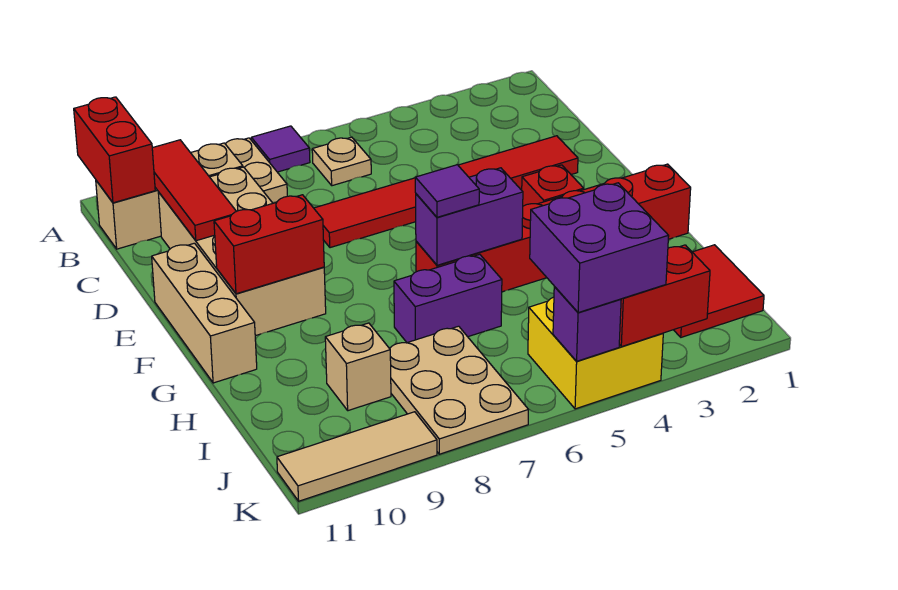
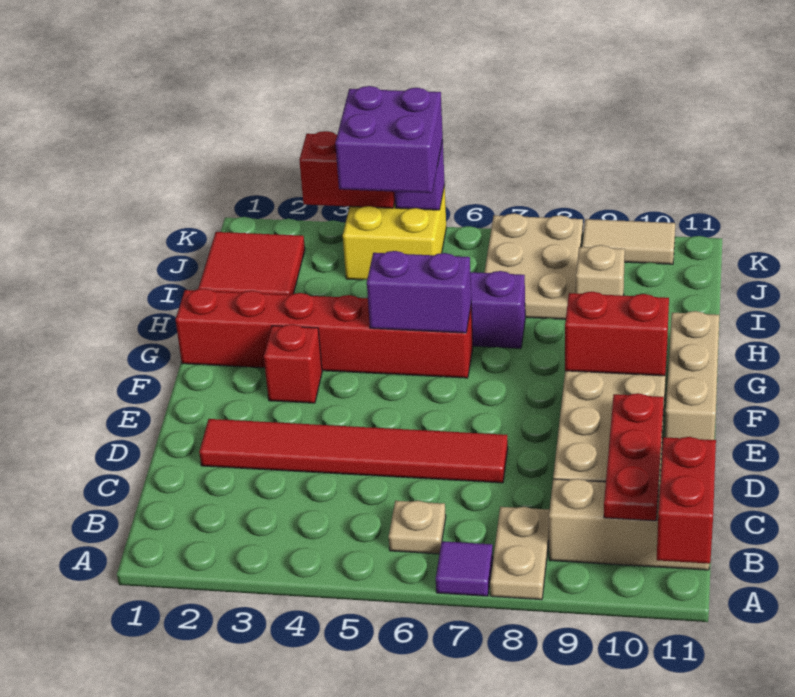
red tile B10:D10 level 2 -> red plate B10:D10 level 2
purple tile G6 level 3 -> none
tan tile K9:K11 level 1 -> tan tile K9:K10 level 1

